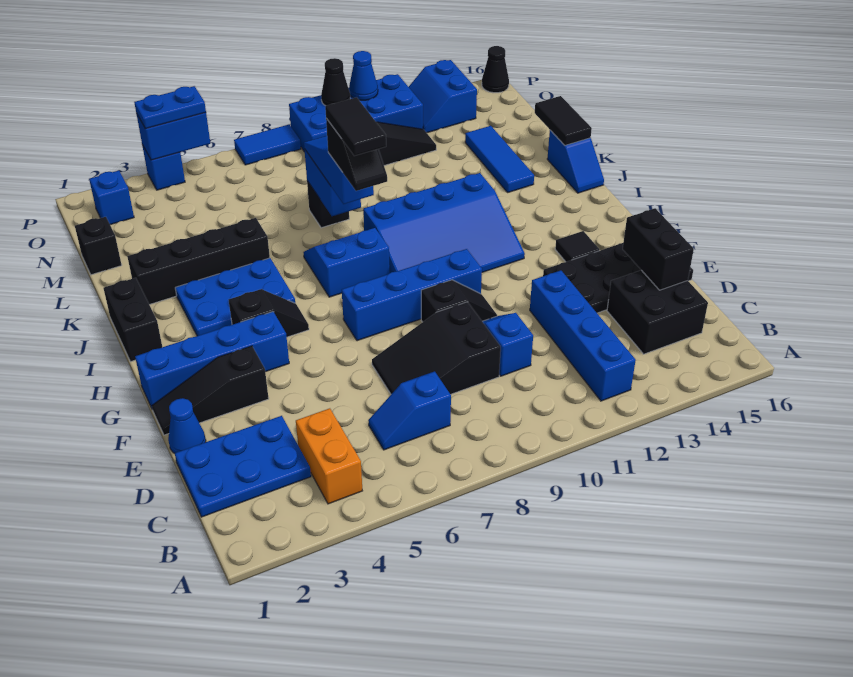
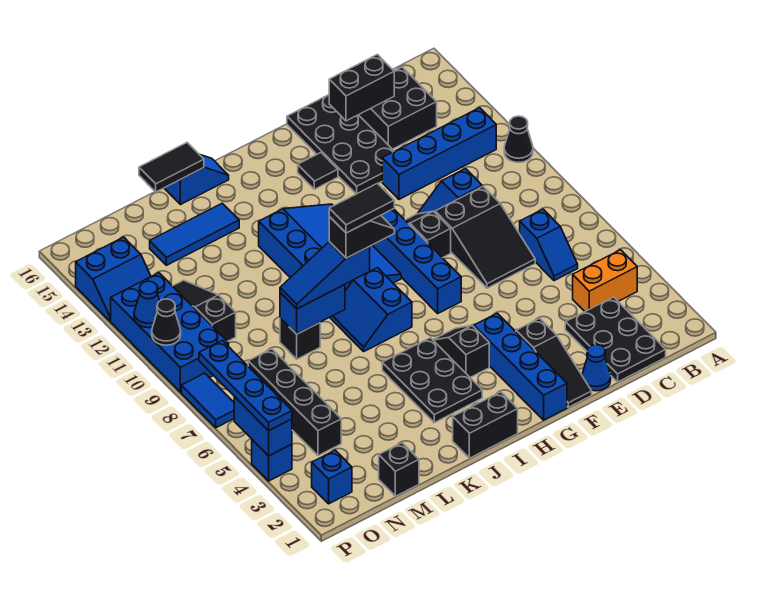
blue plate C1:D3 level 1 -> black plate C1:D3 level 1
blue plate I3:J5 level 1 -> black plate I3:J5 level 1
black brick K2:K5 level 1 -> black brick N4:N7 level 1
blue plate P4:P5 level 3 -> blue plate P4:P7 level 3
black cone P16 level 1 -> black cone A11 level 1

